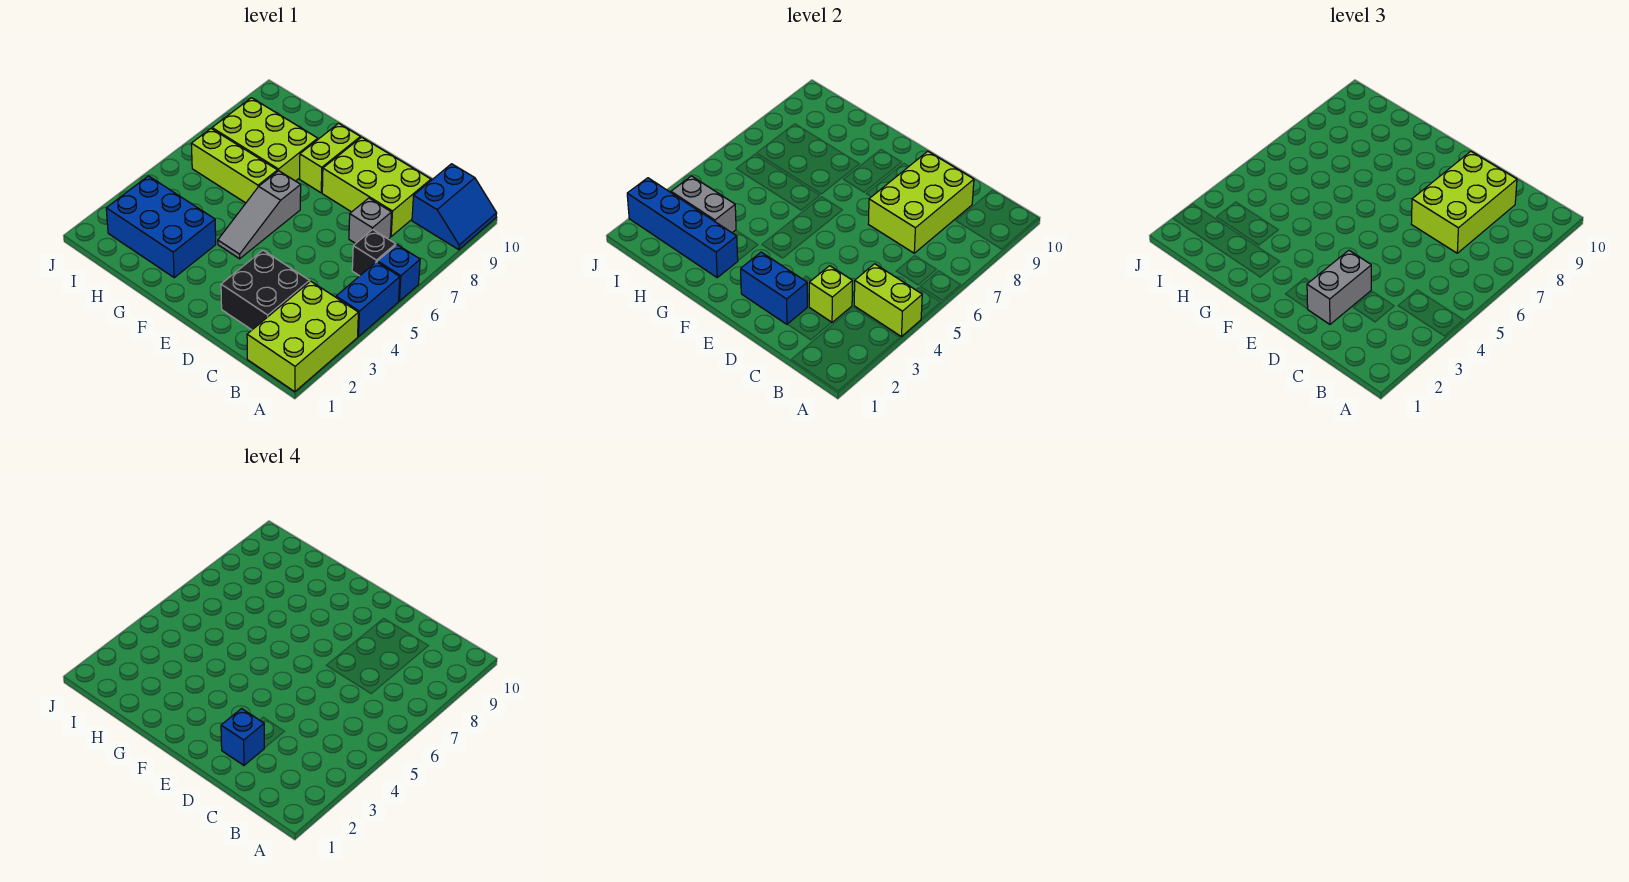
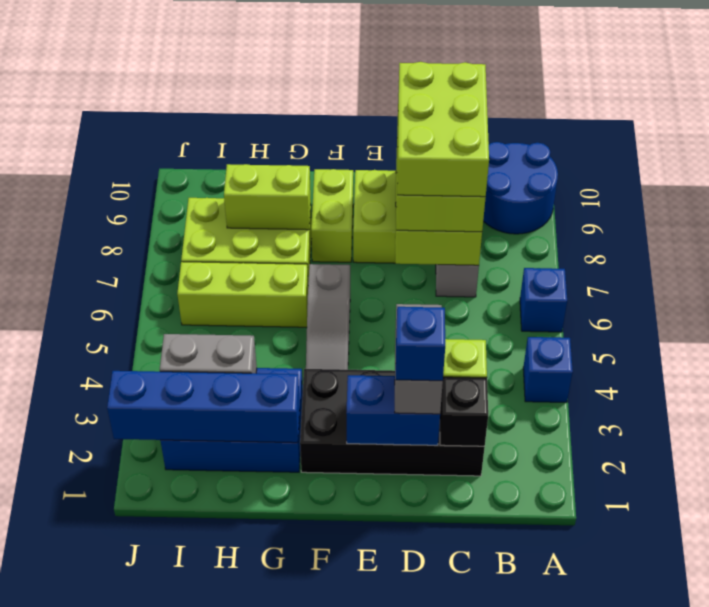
lime brick A1:B3 level 1 -> lime brick C7:D9 level 4
blue brick A4:A5 level 1 -> blue brick A4 level 1
lime brick A4:B4 level 2 -> lime brick G8:H8 level 2
blue slope A9:B10 level 1 top B -> blue round brick A9:B10 level 1
black brick B6 level 1 -> black brick C2 level 2
black brick C2:D3 level 1 -> black brick C2:F3 level 1

